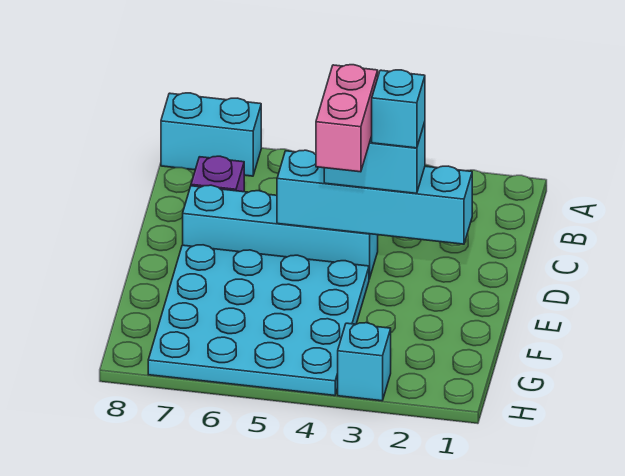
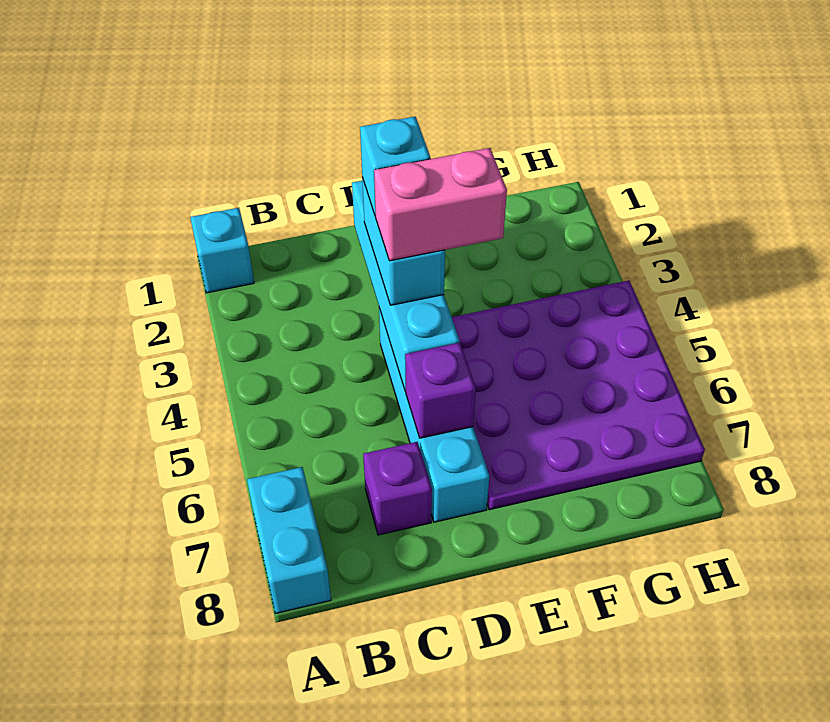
none -> purple brick D6 level 2
cyan plate E4:H7 level 1 -> purple plate E4:H7 level 1
cyan brick H3 level 1 -> cyan brick A1 level 1

